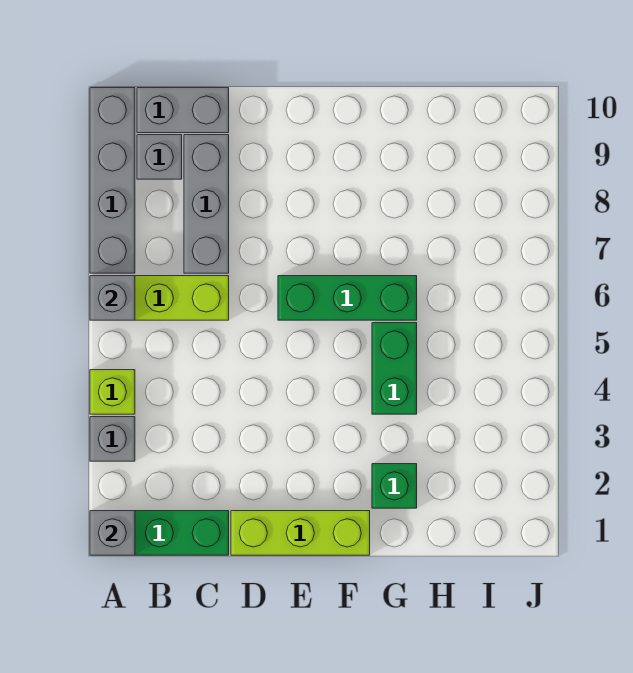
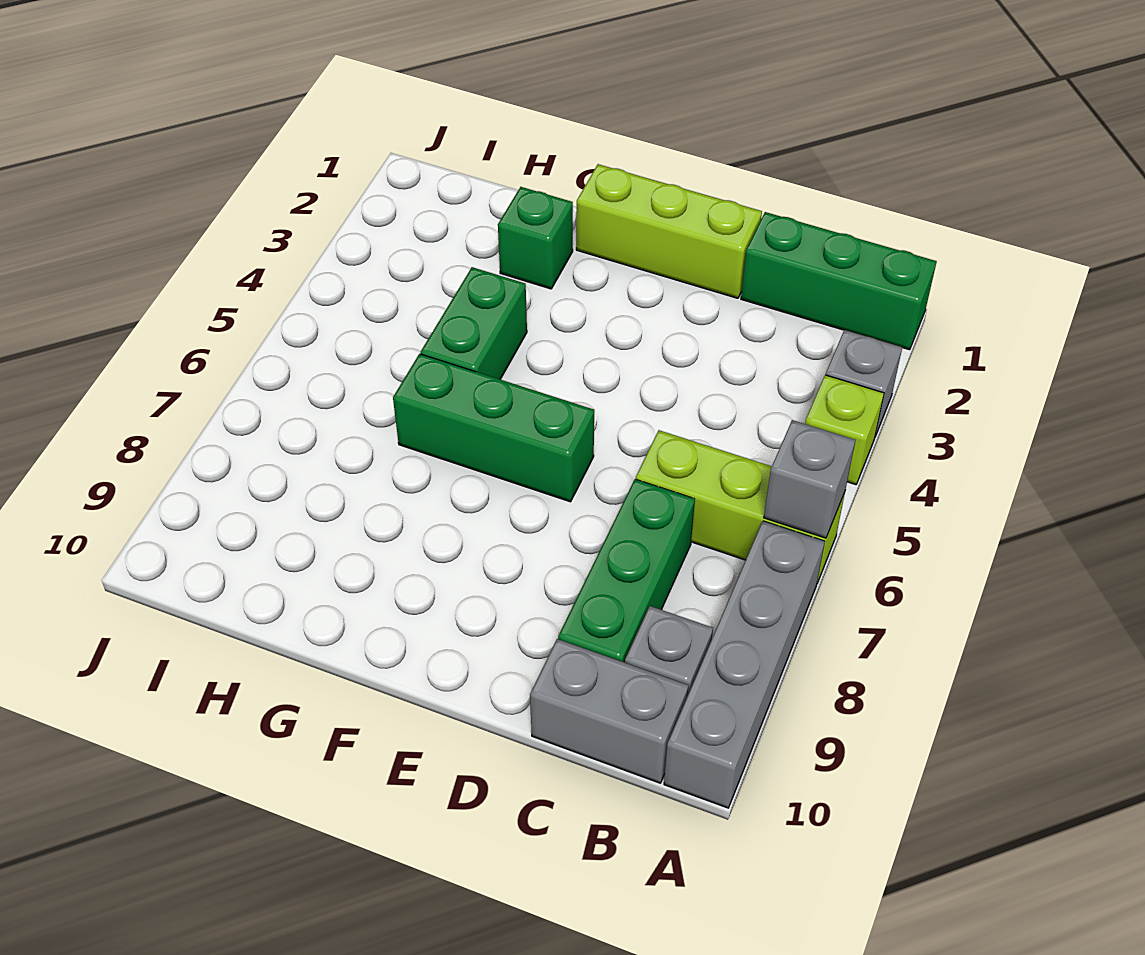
grey brick A1 level 2 -> none
grey brick C7:C9 level 1 -> green brick C7:C9 level 1

